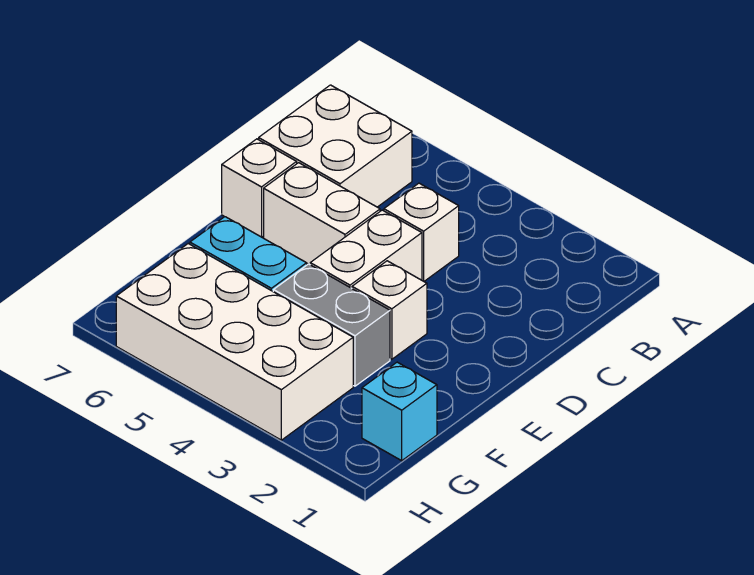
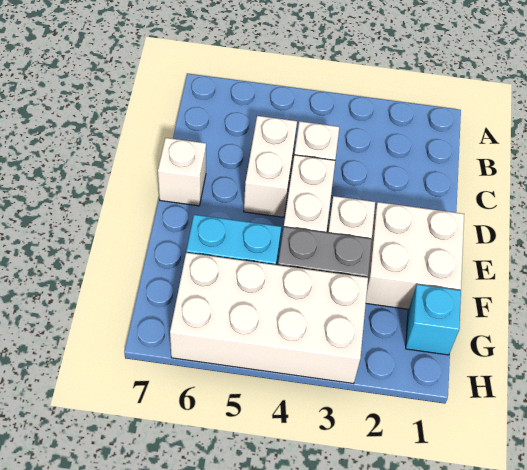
white brick B6:C7 level 1 -> white brick E1:F2 level 1
white brick D5:D6 level 1 -> white brick C5:D5 level 1

